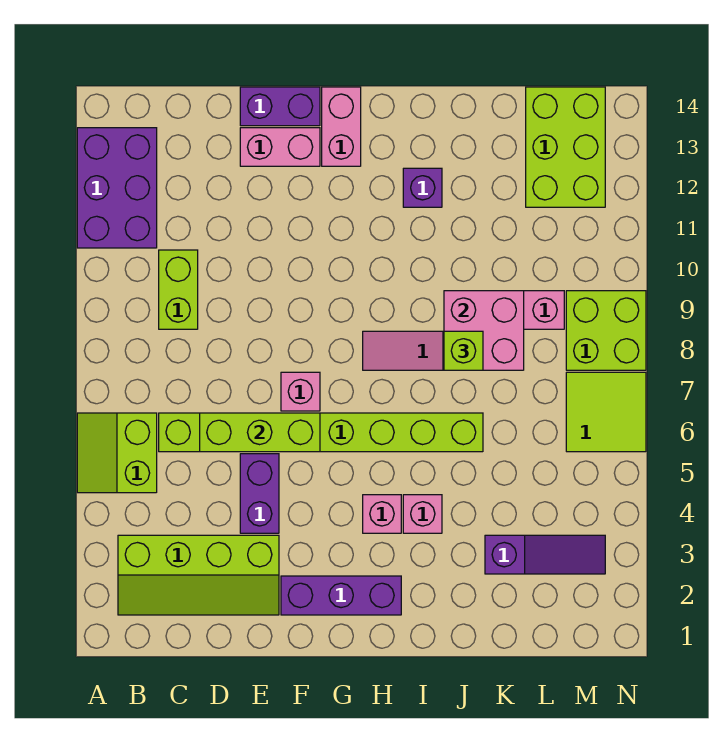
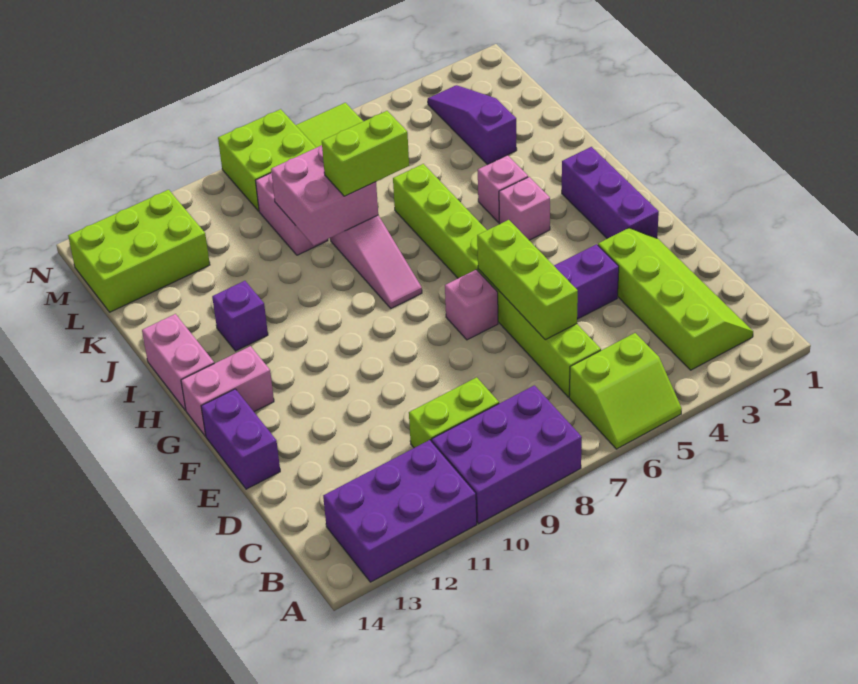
none -> purple brick A8:B10 level 1
pink brick E13:F13 level 1 -> pink brick H14:I14 level 1
lime brick J8 level 3 -> lime brick J7:J8 level 3

